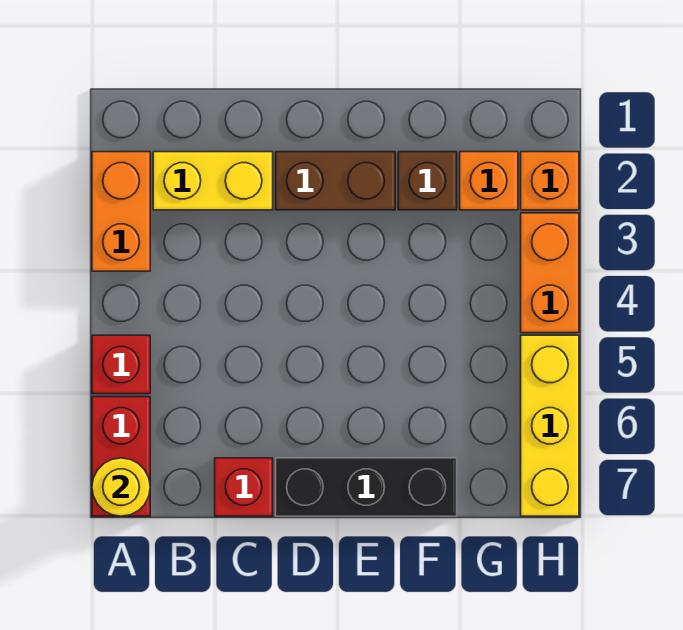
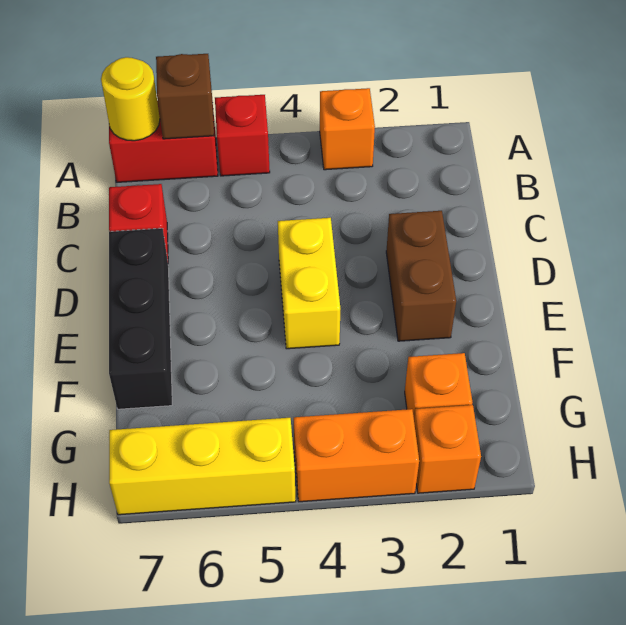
orange brick A2:A3 level 1 -> orange brick A3 level 1
yellow brick B2:C2 level 1 -> yellow brick D4:E4 level 1
brown brick F2 level 1 -> brown brick A6 level 2

